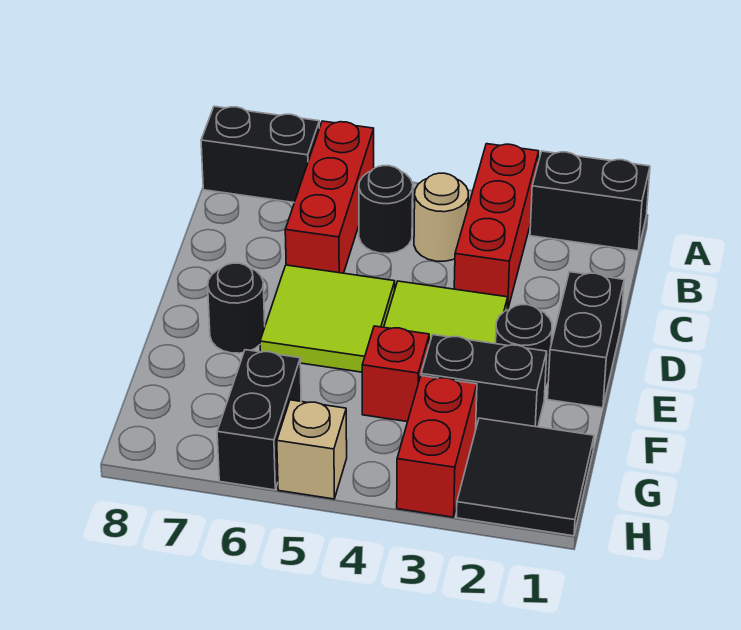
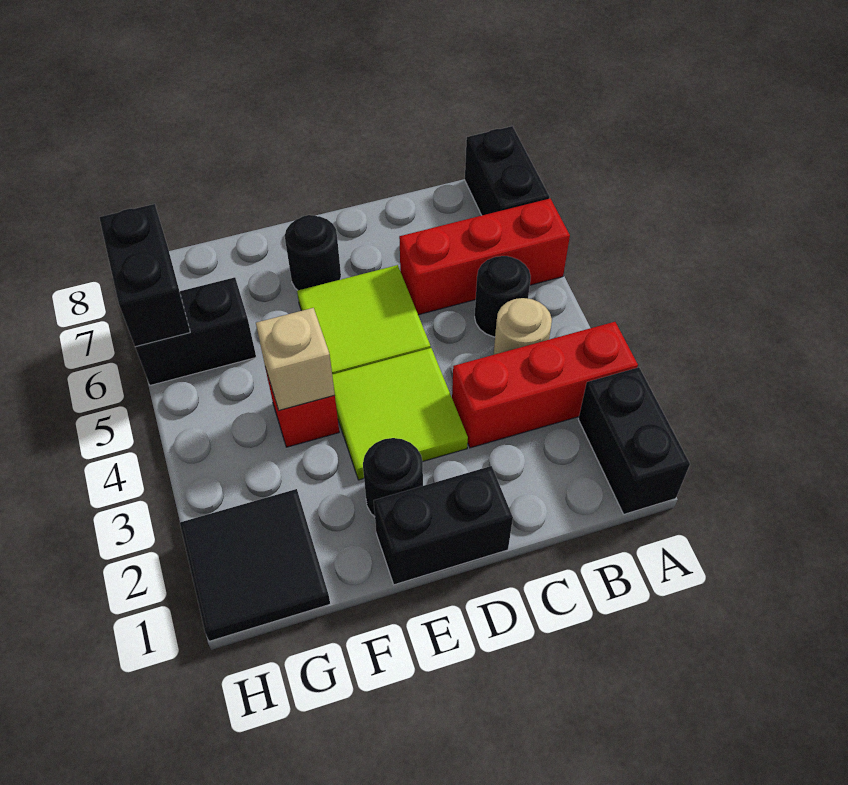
black brick F2:F3 level 1 -> black brick H6:H7 level 2
red brick G3:H3 level 1 -> none
tan brick H5 level 1 -> tan brick F4 level 2

